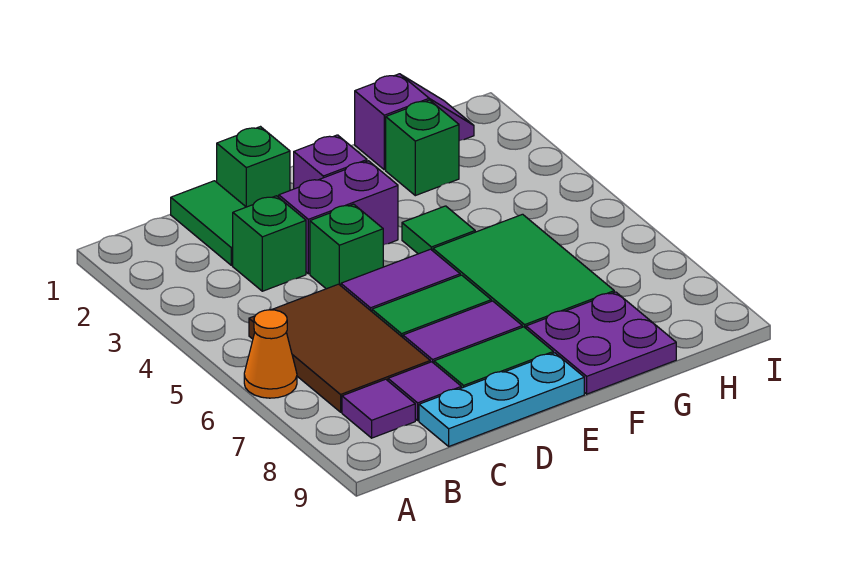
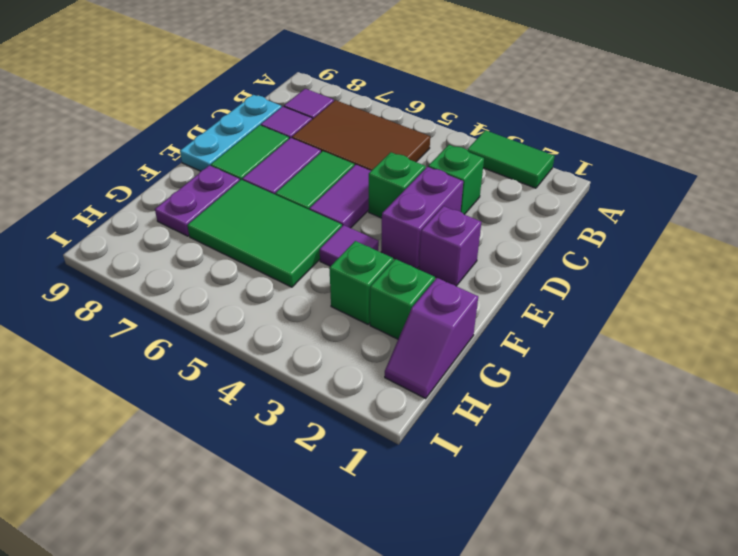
orange cone A6 level 1 -> none
green tile C1:C2 level 1 -> green tile A2:A3 level 1
green brick D1 level 1 -> green brick G3 level 1
green tile F4 level 1 -> purple tile F4 level 1
purple plate F8:G9 level 1 -> purple plate F8:G8 level 1

